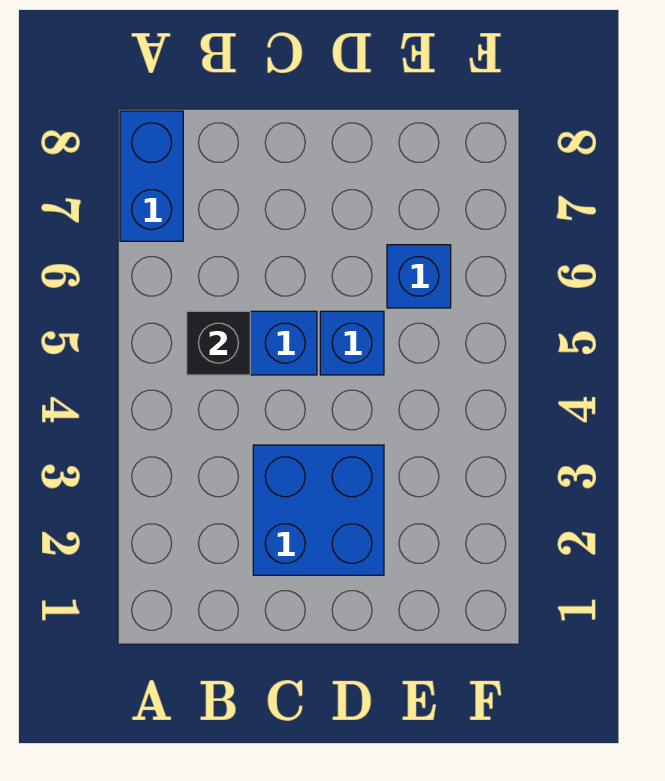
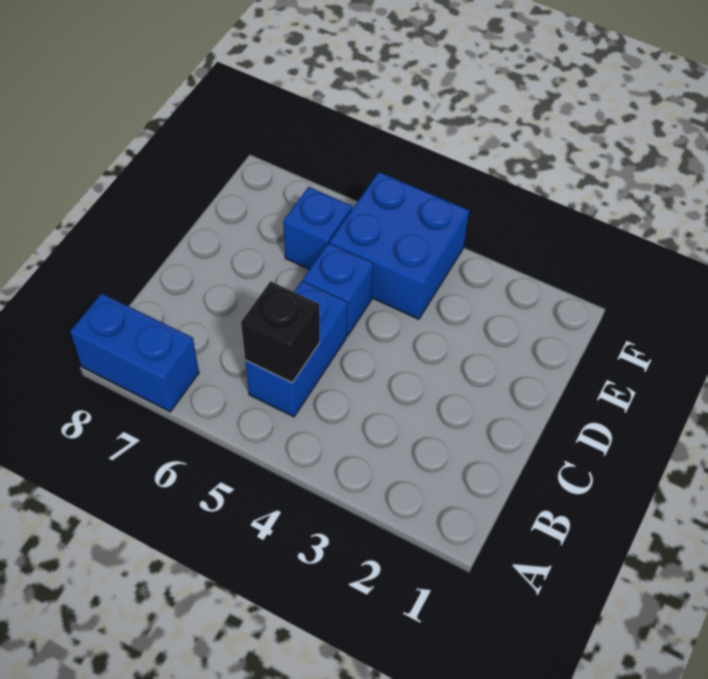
blue brick C2:D3 level 1 -> blue brick E4:F5 level 1

